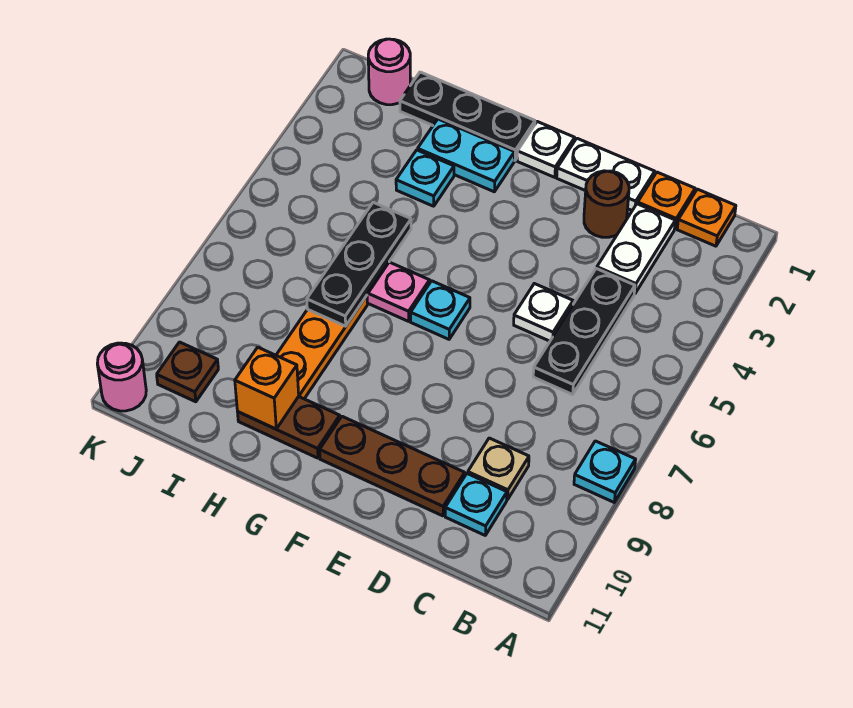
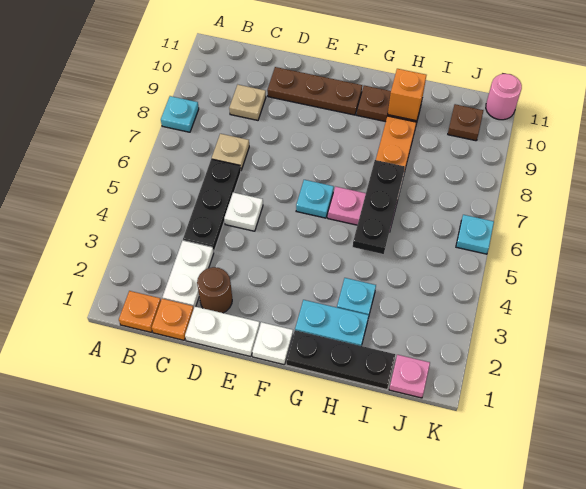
none -> tan plate C7 level 1
cyan plate C10 level 1 -> cyan plate K6 level 1
pink round brick J1 level 1 -> pink plate J1 level 1

